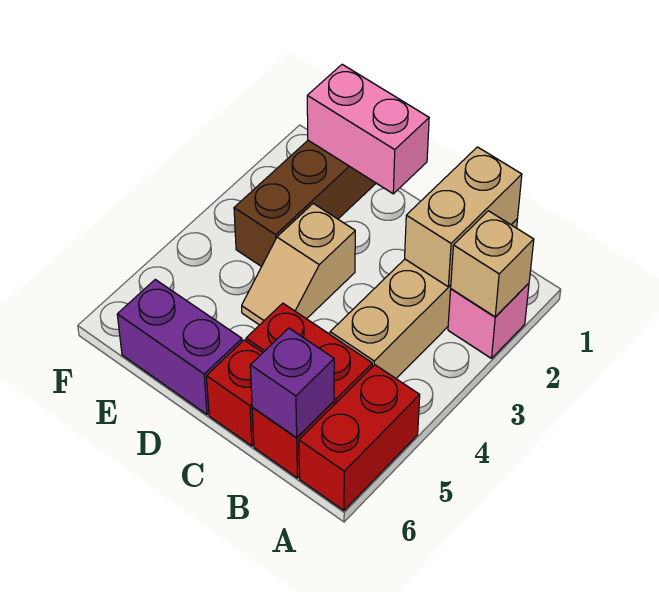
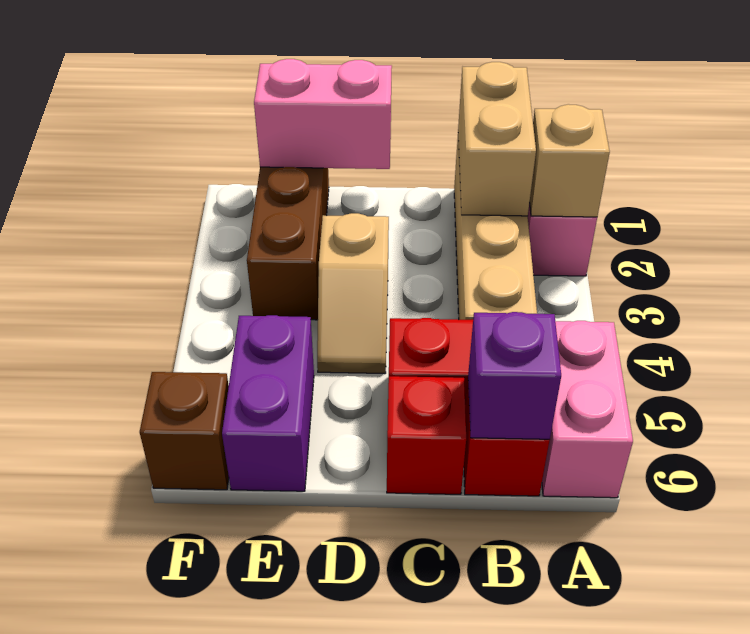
red brick A5:A6 level 1 -> pink brick A5:A6 level 1
purple brick D6:E6 level 1 -> purple brick E5:E6 level 1
none -> brown brick F6 level 1

